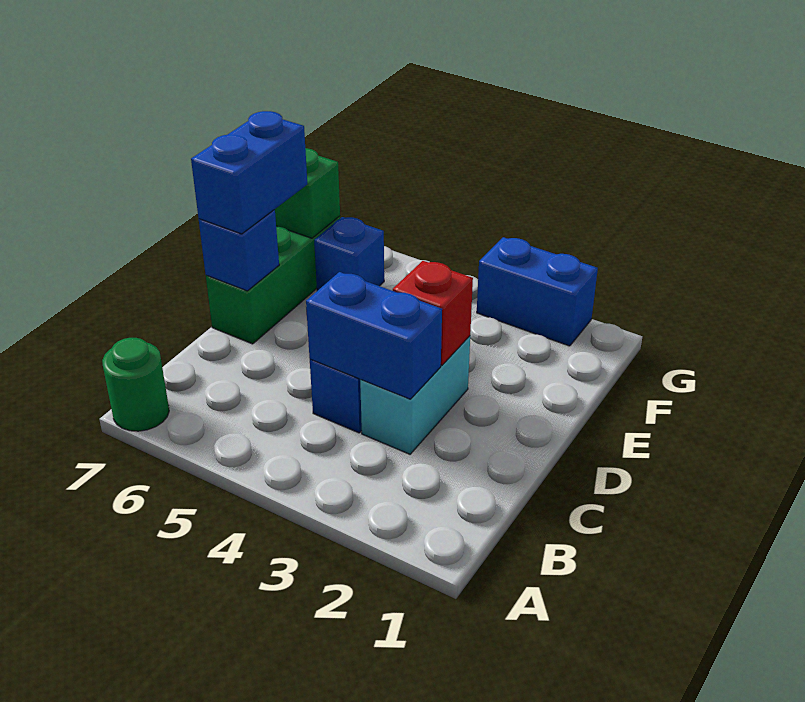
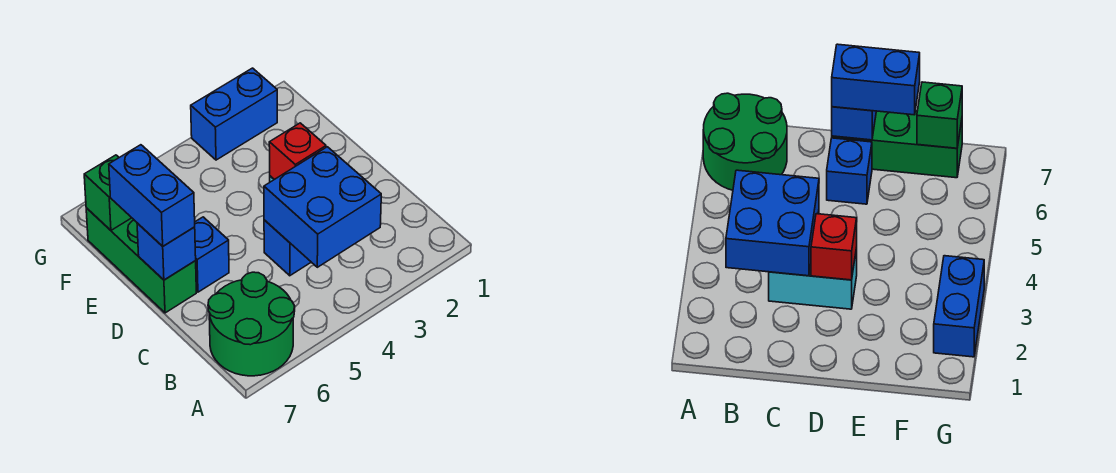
green round brick A7 level 1 -> green round brick A6:B7 level 1
blue brick C3:C4 level 2 -> blue brick B3:C4 level 2
blue brick F6 level 1 -> blue brick D6 level 1

